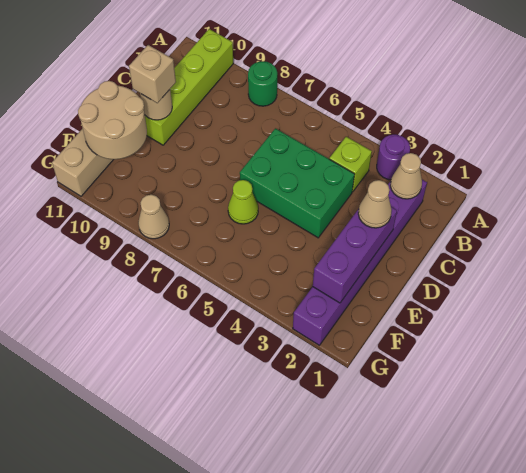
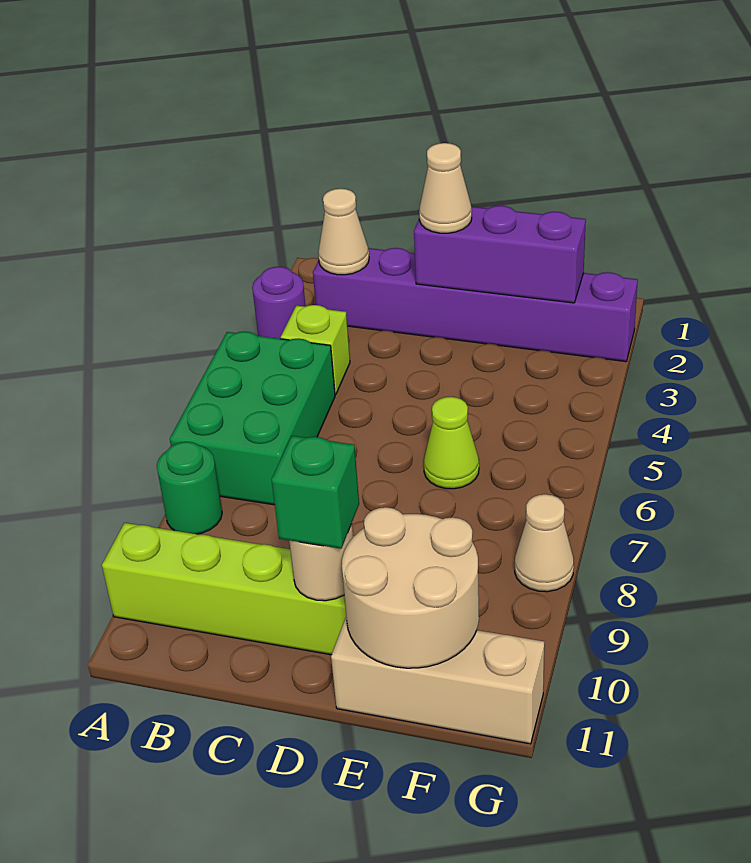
green brick C4:D6 level 1 -> green brick A5:B7 level 1
tan brick D10 level 3 -> green brick D10 level 3

